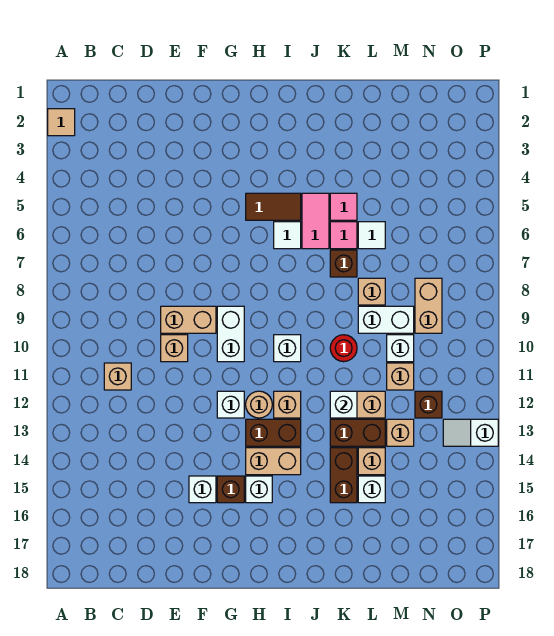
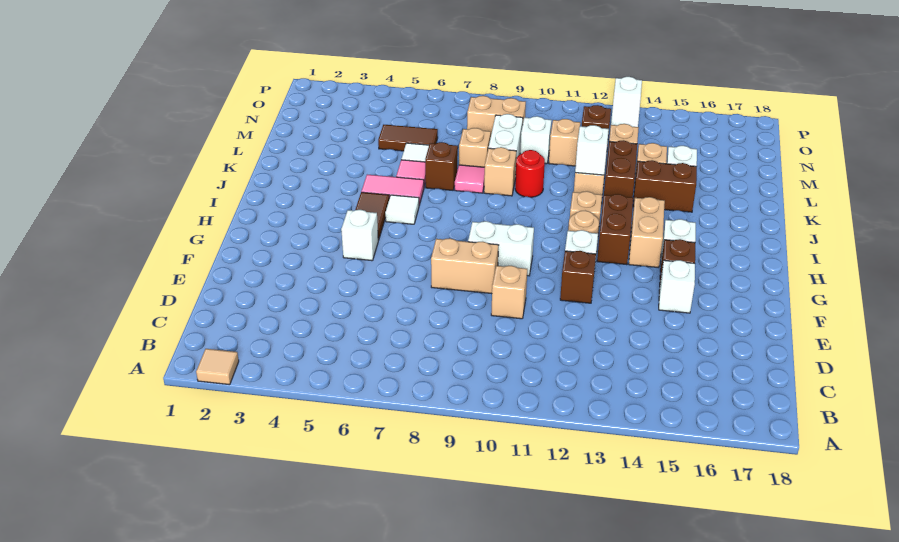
tan brick C11 level 1 -> tan brick K9 level 1
tan brick E9:F9 level 1 -> tan brick F8:F9 level 1
none -> brown brick F12 level 1
white brick I10 level 1 -> white brick G5 level 1
pink tile K5 level 1 -> pink tile K8 level 1
none -> brown tile M5:M6 level 1

